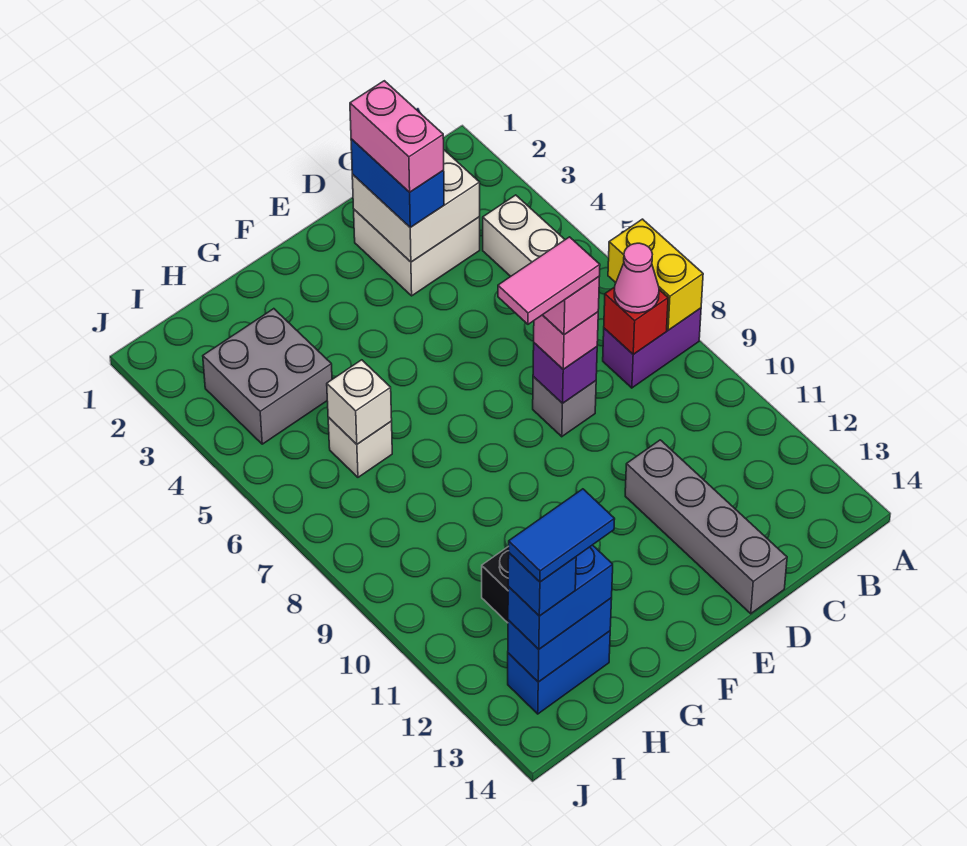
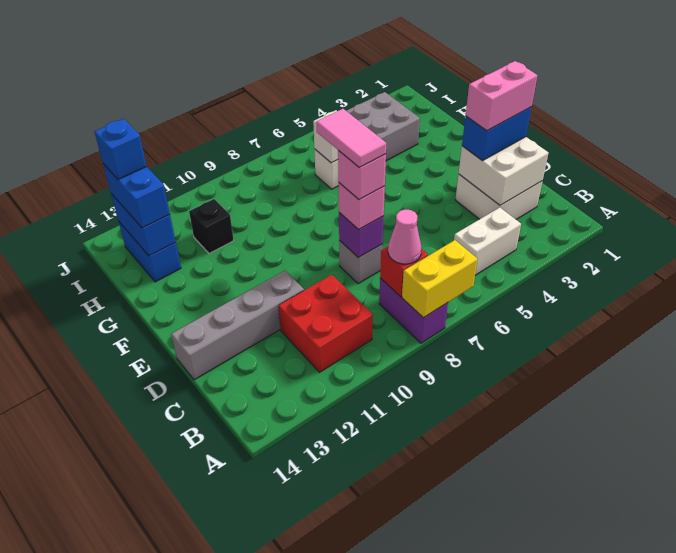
none -> red brick B10:C11 level 1
blue tile H13:I13 level 5 -> none

